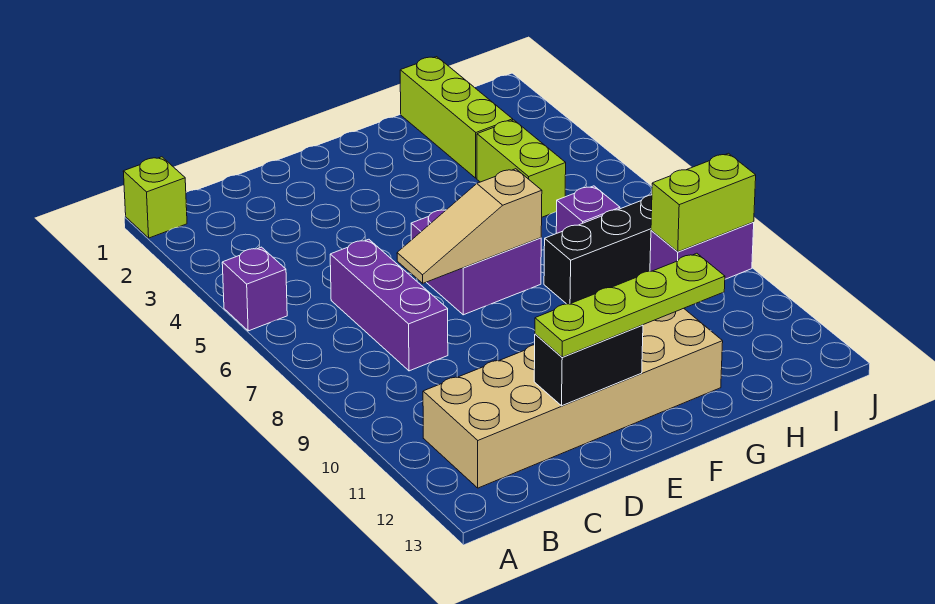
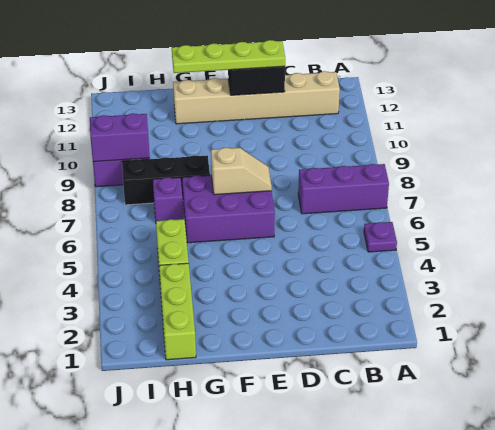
lime brick A1 level 1 -> none
purple brick A5 level 1 -> purple plate A5 level 1
tan brick B11:G12 level 1 -> tan brick B12:G12 level 1
purple brick C6:C8 level 1 -> purple brick A7:C7 level 1
tan slope D7:F7 level 2 top F -> tan slope E7:F7 level 2 top F
purple brick E6:F7 level 1 -> purple brick E6:G7 level 1
lime brick I9:J9 level 2 -> purple brick I9:J9 level 2

